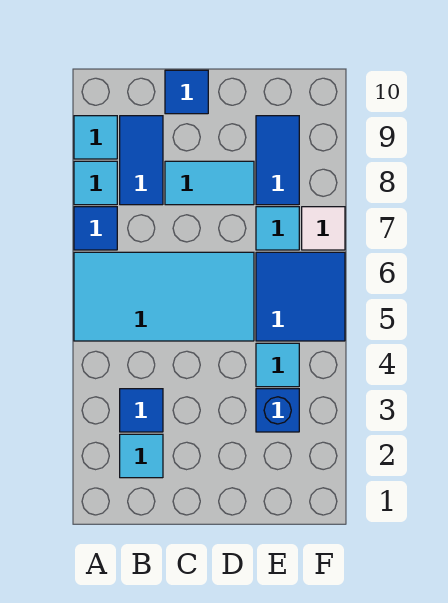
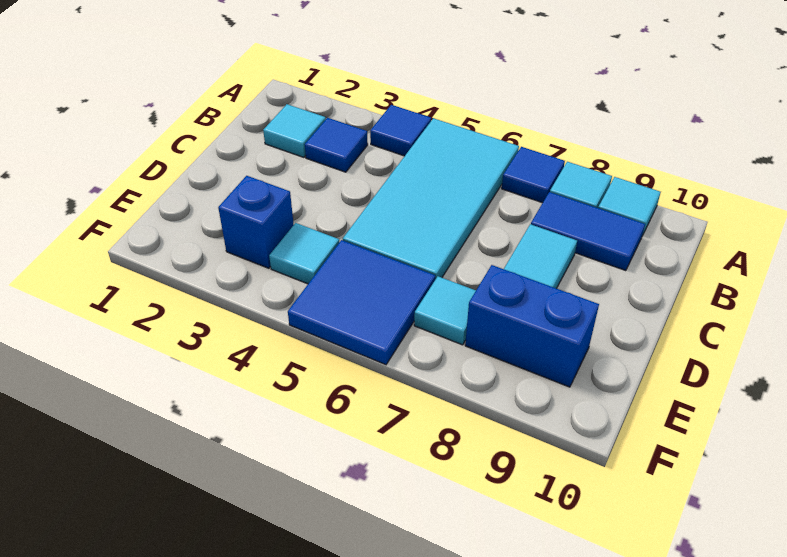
blue tile C10 level 1 -> blue tile A4 level 1
blue tile E8:E9 level 1 -> blue brick E8:E9 level 1
white tile F7 level 1 -> none

